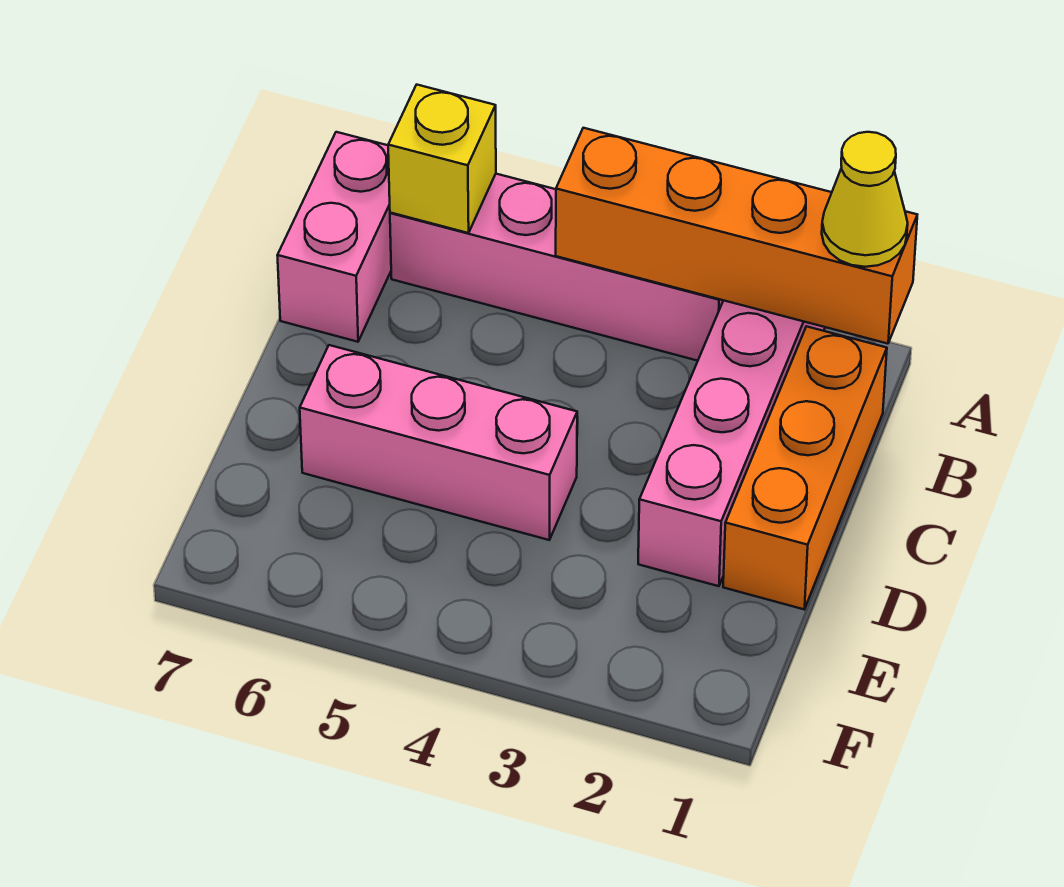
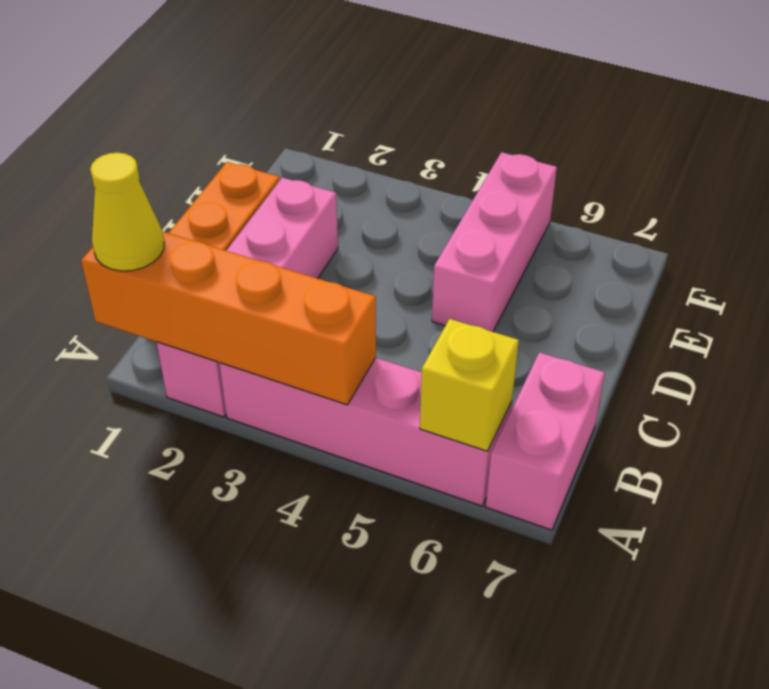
pink brick D4:D6 level 1 -> pink brick D5:F5 level 1

